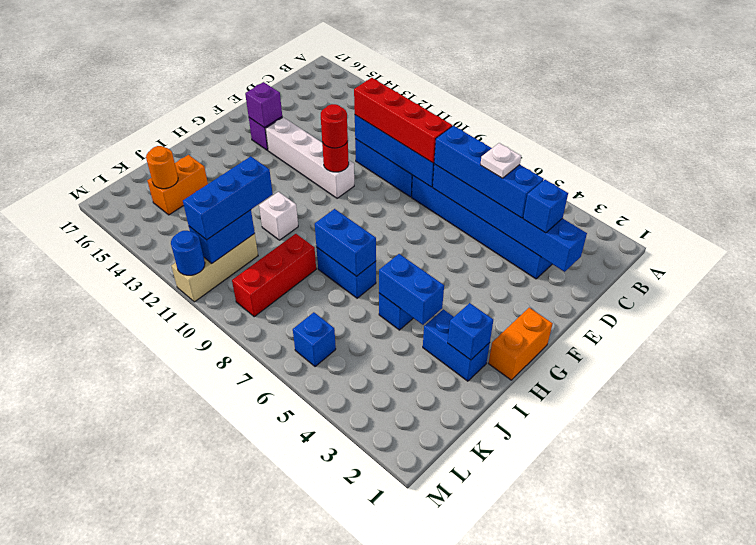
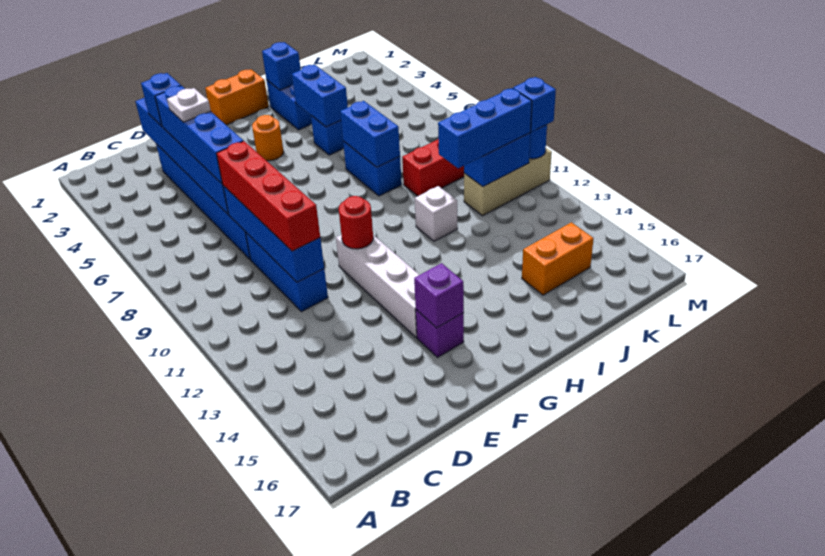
red round brick F11 level 3 -> none
orange round brick K15 level 2 -> orange round brick G4 level 1
blue brick L6 level 1 -> blue brick M11 level 3

